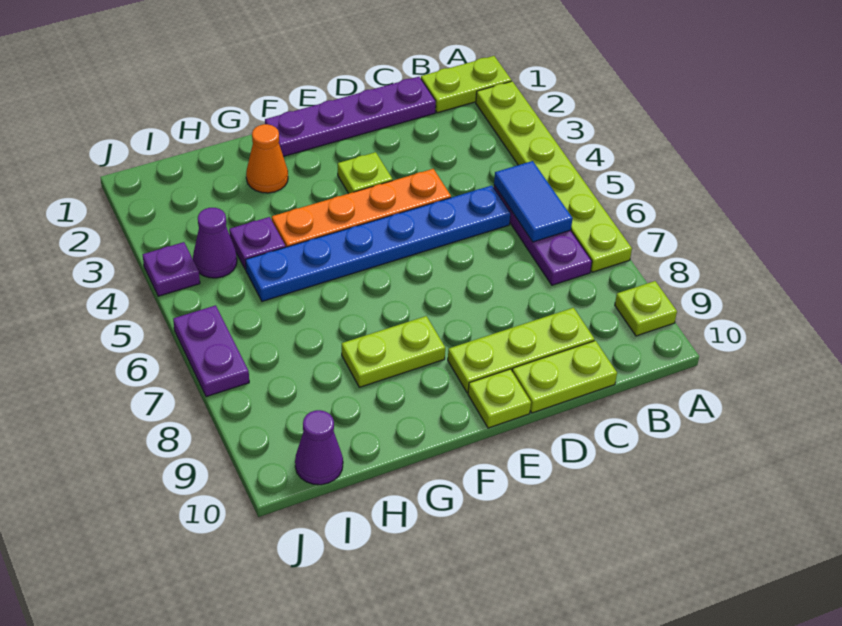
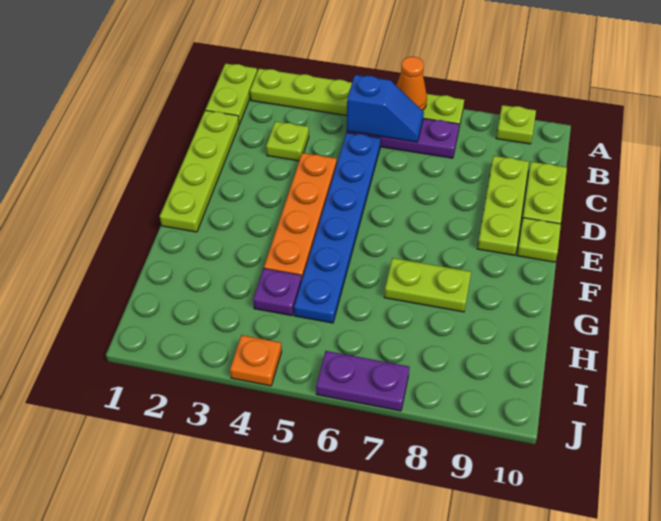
blue tile B5:B6 level 2 -> blue slope B5:B6 level 2 top 5
purple plate C1:F1 level 1 -> lime plate C1:F1 level 1
lime plate E3 level 1 -> lime plate C3 level 1
lime plate F8:G8 level 1 -> lime plate G7:G8 level 1
orange cone G2 level 1 -> orange cone A6 level 2
purple cone I4 level 1 -> none
purple cone I10 level 1 -> none
purple plate J4 level 1 -> orange plate J4 level 1

